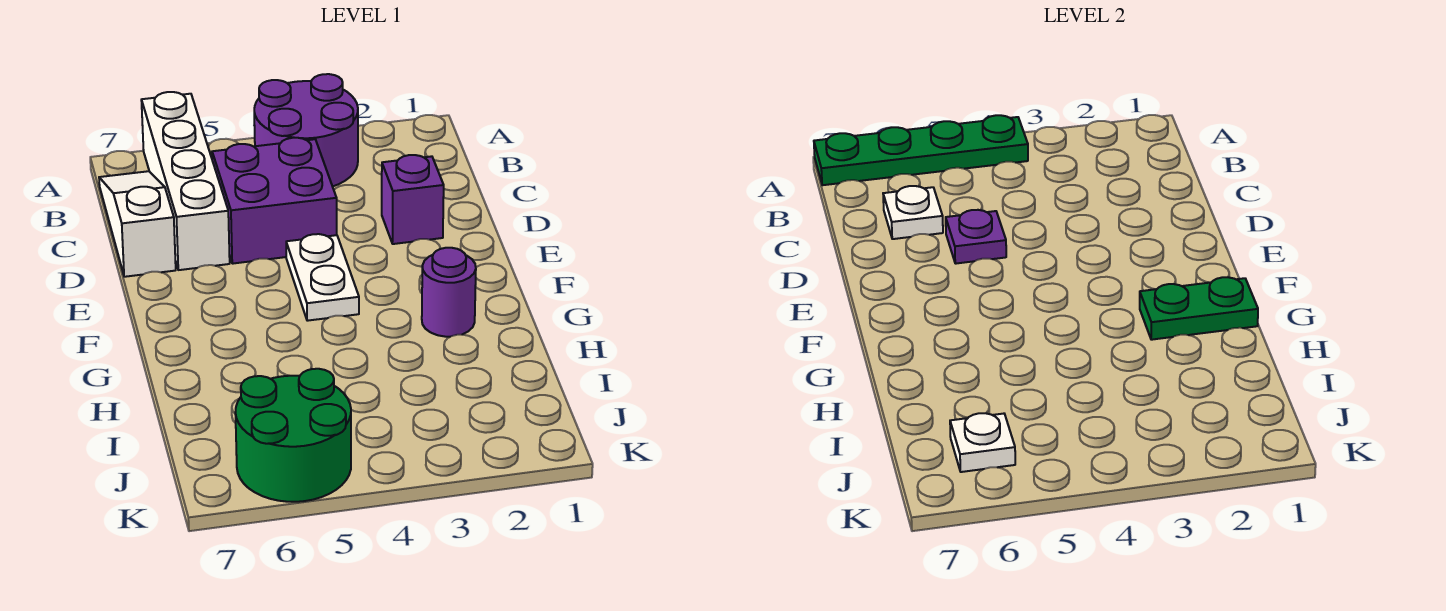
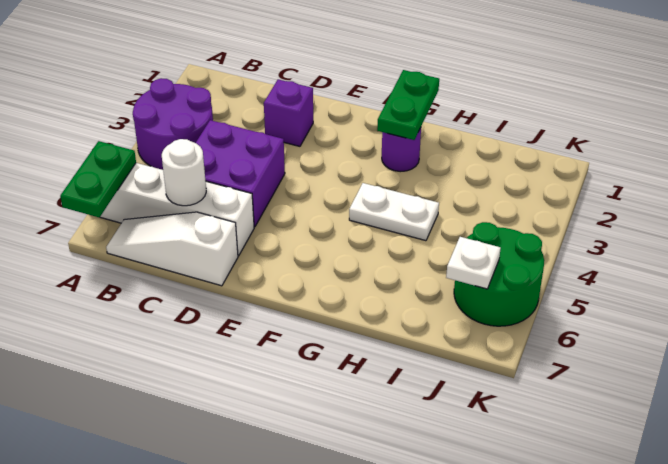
green plate A4:A7 level 2 -> green plate A6:A7 level 2
white plate C6 level 2 -> white round brick C6 level 2
purple plate D5 level 2 -> none
white plate E4:F4 level 1 -> white plate G4:H4 level 1

